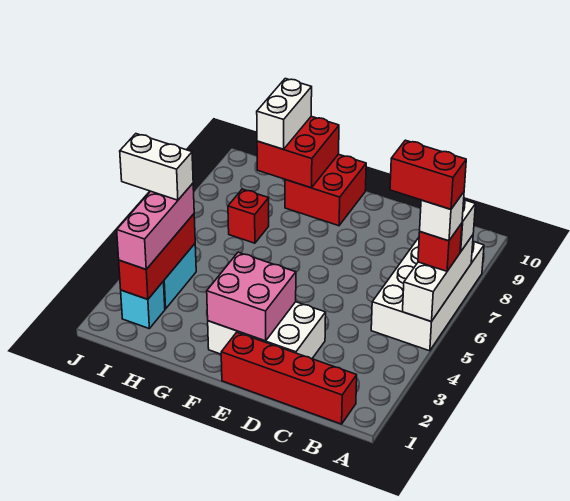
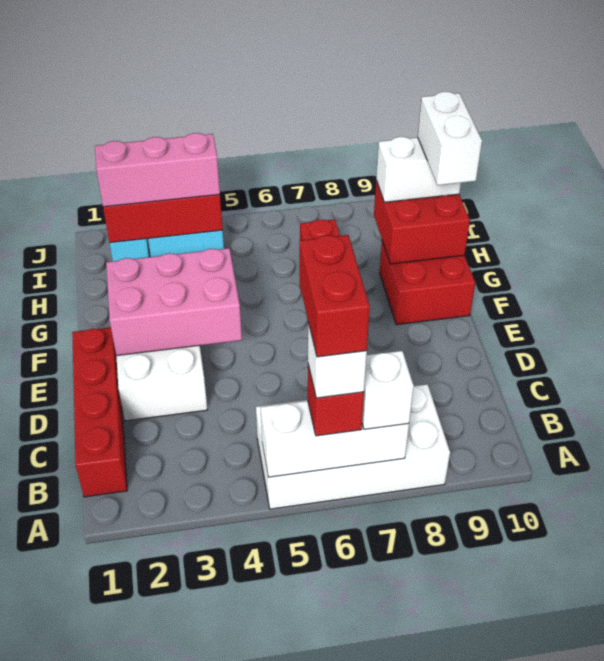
pink brick E2:F3 level 2 -> pink brick E2:F4 level 2
white brick I4:J4 level 4 -> white brick G10:H10 level 4

